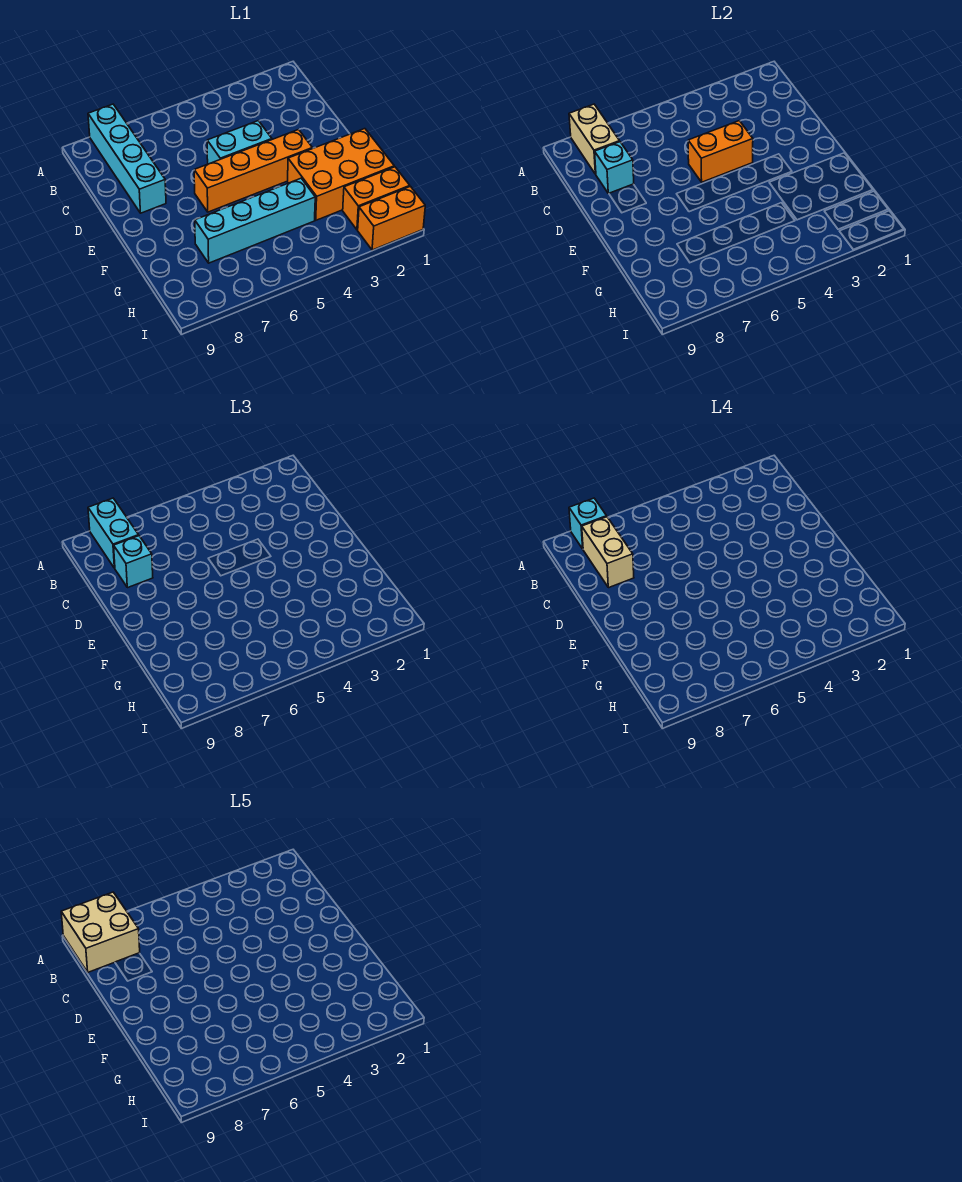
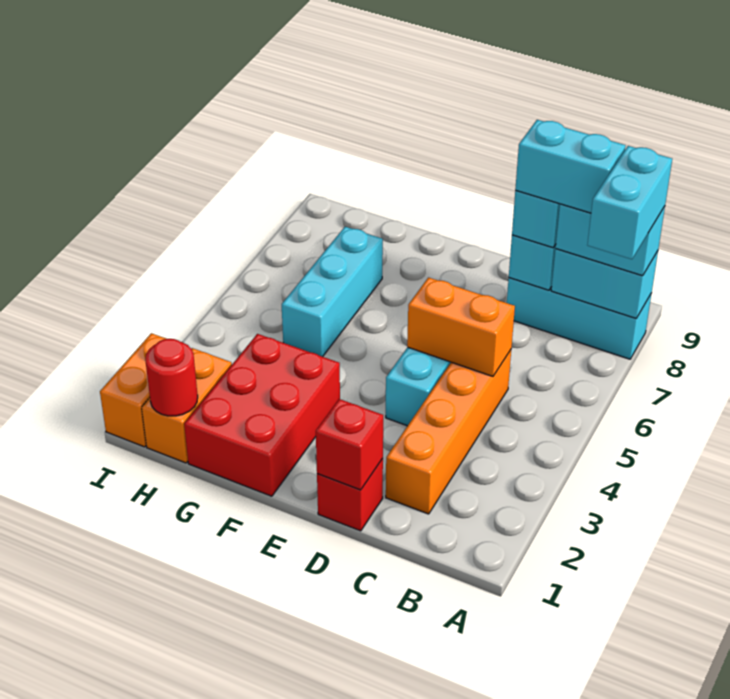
cyan brick A8:D8 level 1 -> cyan brick A8:C8 level 1
tan brick A8:B8 level 2 -> cyan brick A8:B8 level 2
cyan brick A8 level 4 -> cyan brick A7:A8 level 4
tan brick A8:B9 level 5 -> none
tan brick B8:C8 level 4 -> cyan brick B8:C8 level 4
none -> red brick D1 level 1
none -> red brick D1 level 2
orange brick D4:D5 level 2 -> orange brick C5:D5 level 2
orange brick E3:E6 level 1 -> orange brick C2:C5 level 1
orange brick F1:G3 level 1 -> red brick F1:G3 level 1
cyan brick G4:G7 level 1 -> cyan brick G5:G7 level 1
none -> red round brick H1 level 2

